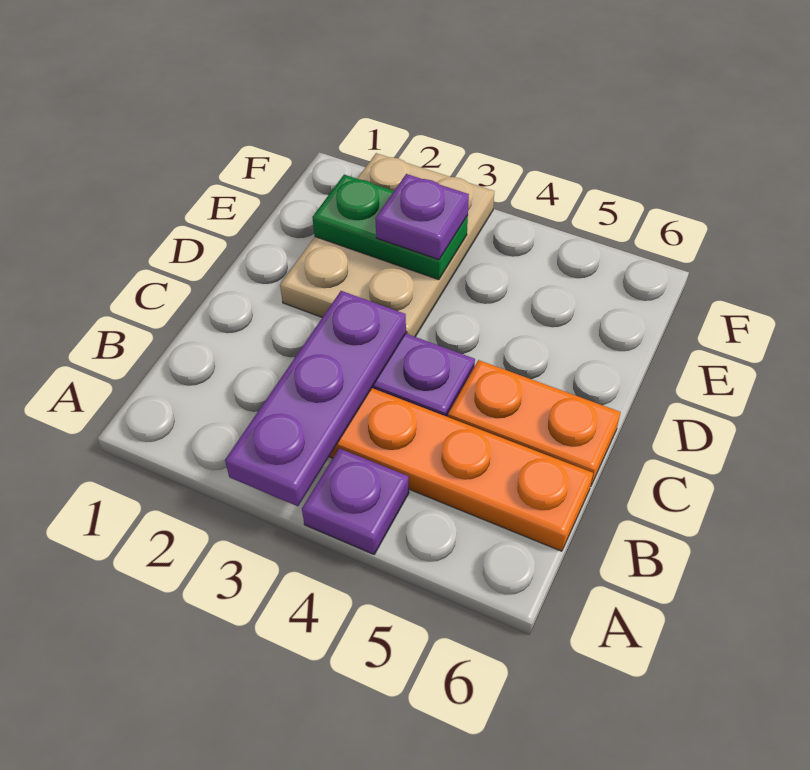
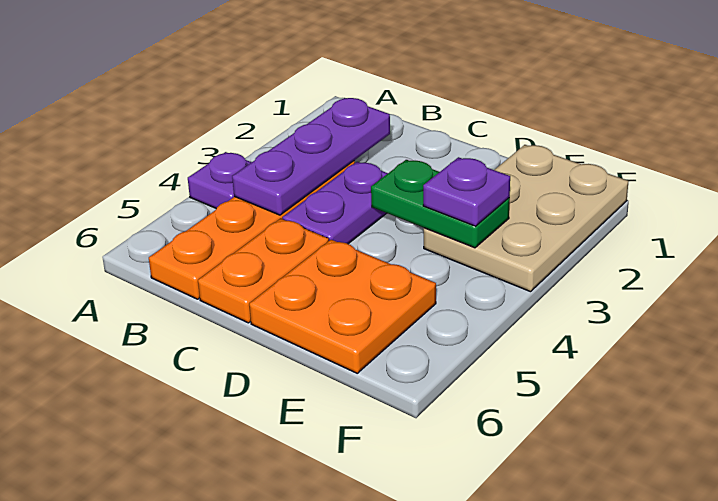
purple plate A3:C3 level 2 -> purple plate B2:B4 level 2
tan plate D2:F3 level 1 -> tan plate E1:F3 level 1
none -> orange plate D5:E6 level 1
green plate E2:E3 level 2 -> green plate D3:E3 level 2

